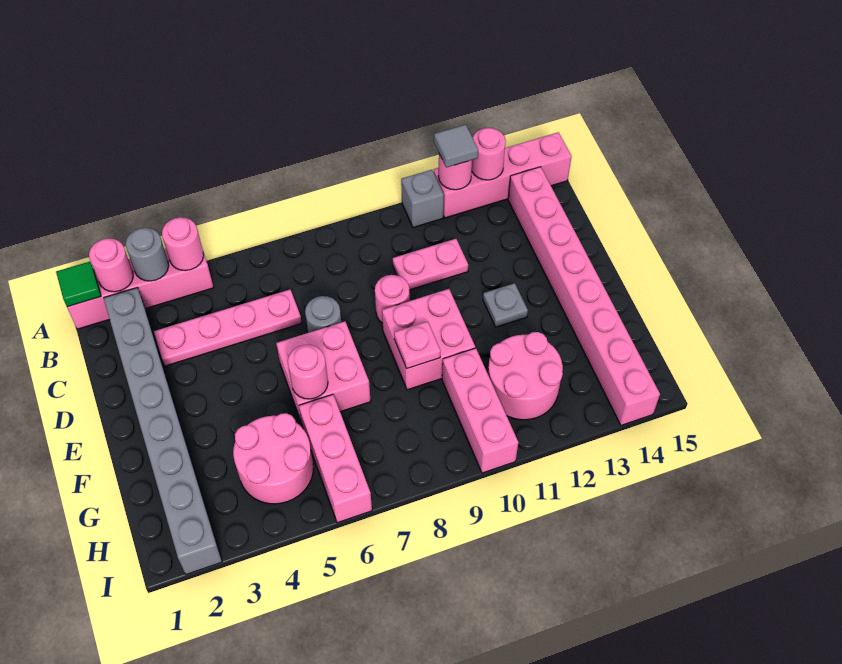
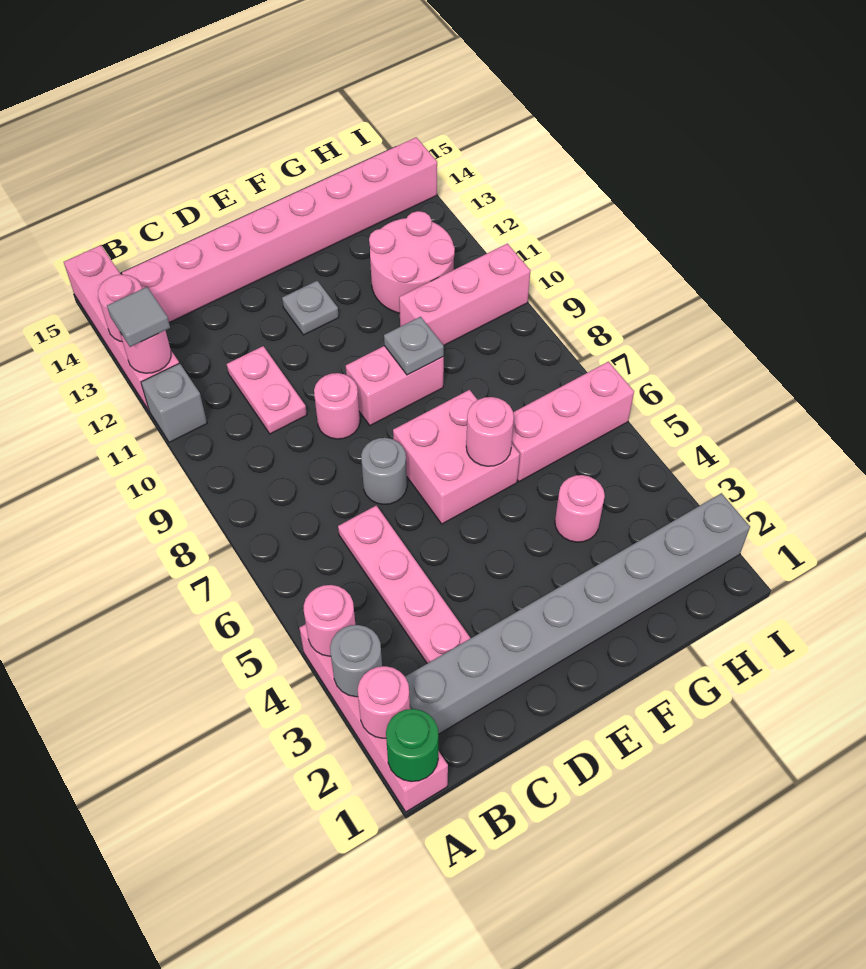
green tile A1 level 2 -> green round brick A1 level 2
pink brick E9:F10 level 1 -> pink brick E9:F9 level 1
pink plate F9 level 2 -> grey plate F9 level 2
pink round brick G4:H5 level 1 -> pink round brick G4 level 1

